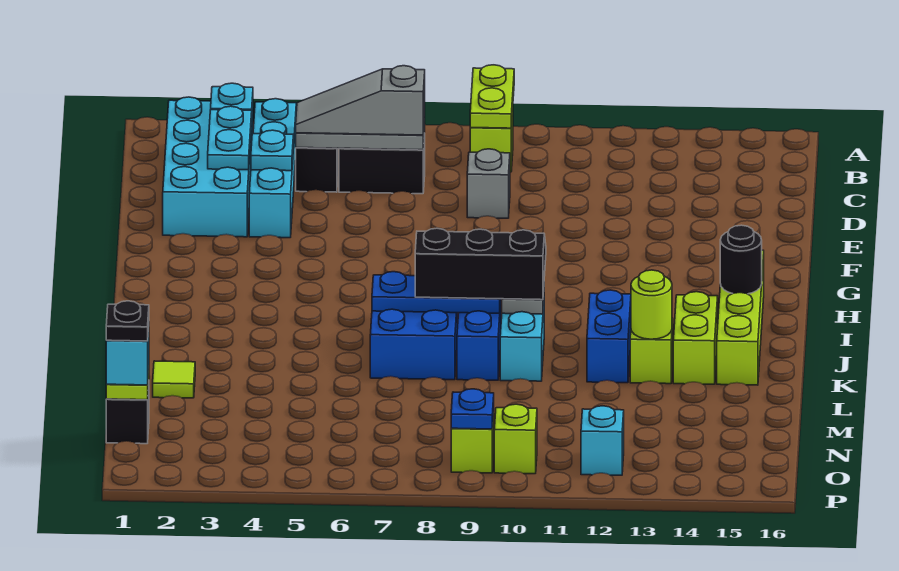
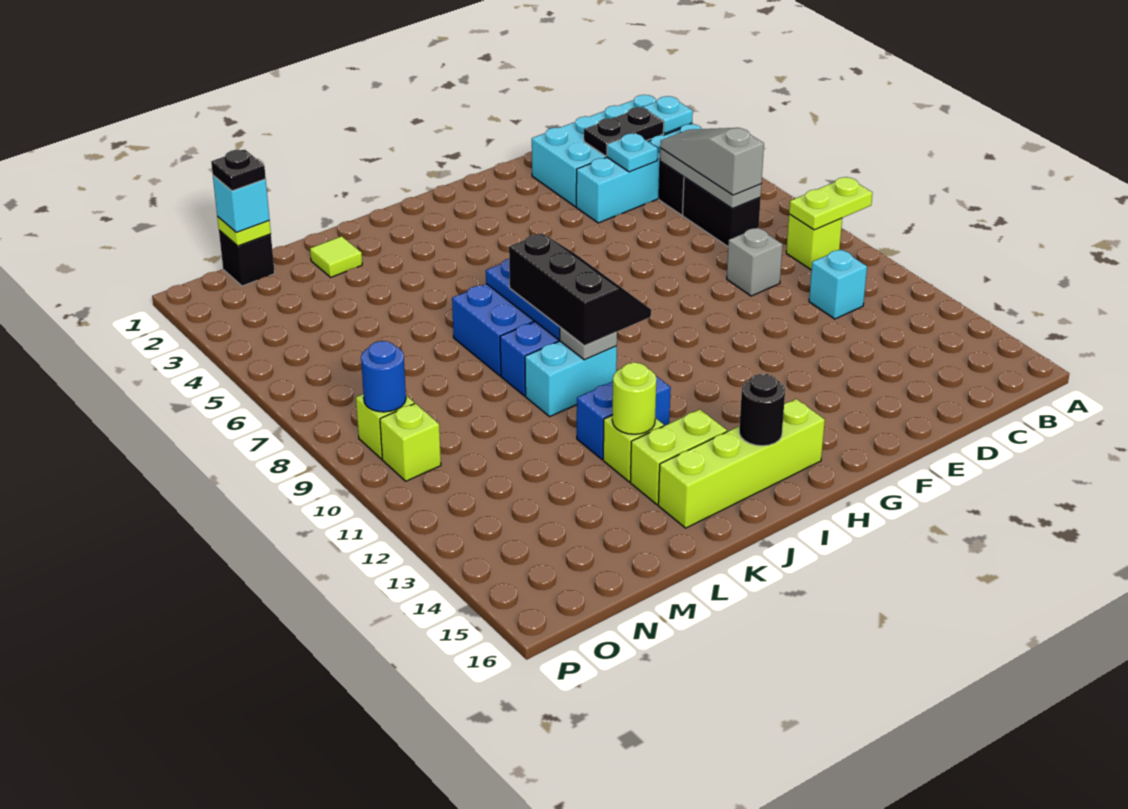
cyan plate C3:D3 level 2 -> black plate C3:D3 level 2
blue plate O9 level 2 -> blue round brick O9 level 2
cyan brick O12 level 1 -> cyan brick C11 level 1

